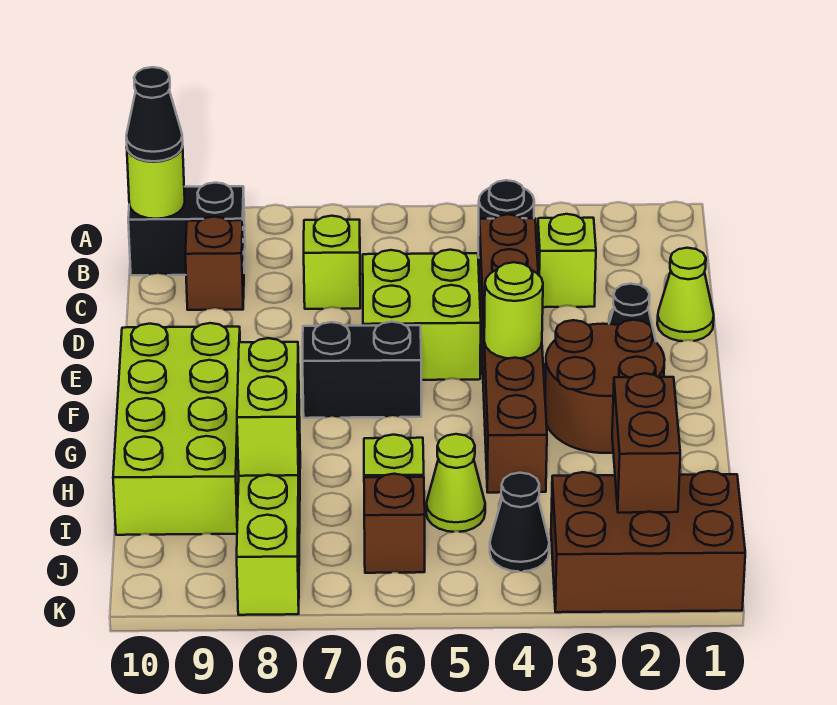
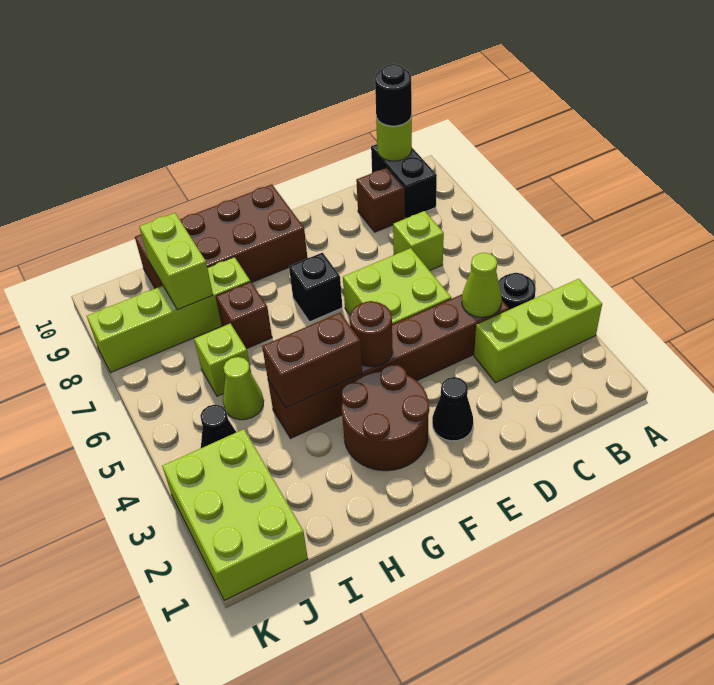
black cone B10 level 3 -> black round brick B10 level 3
lime brick C3 level 1 -> lime brick A3:C3 level 1
lime cone D1 level 1 -> lime cone C4 level 2
lime round brick F4 level 2 -> brown round brick F4 level 2
black brick F6:F7 level 1 -> black brick F7 level 1
lime brick F9:I10 level 1 -> brown brick F9:I10 level 1
lime brick H8:I8 level 2 -> lime brick I8:I9 level 2
brown brick I2:J2 level 2 -> brown brick G4:H4 level 2
brown brick J1:K3 level 1 -> lime brick J1:K3 level 1
brown brick J6 level 1 -> brown brick H7 level 1

